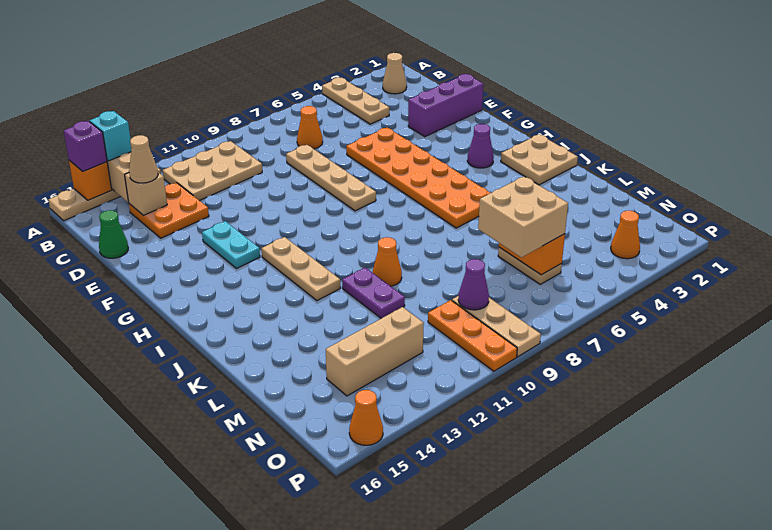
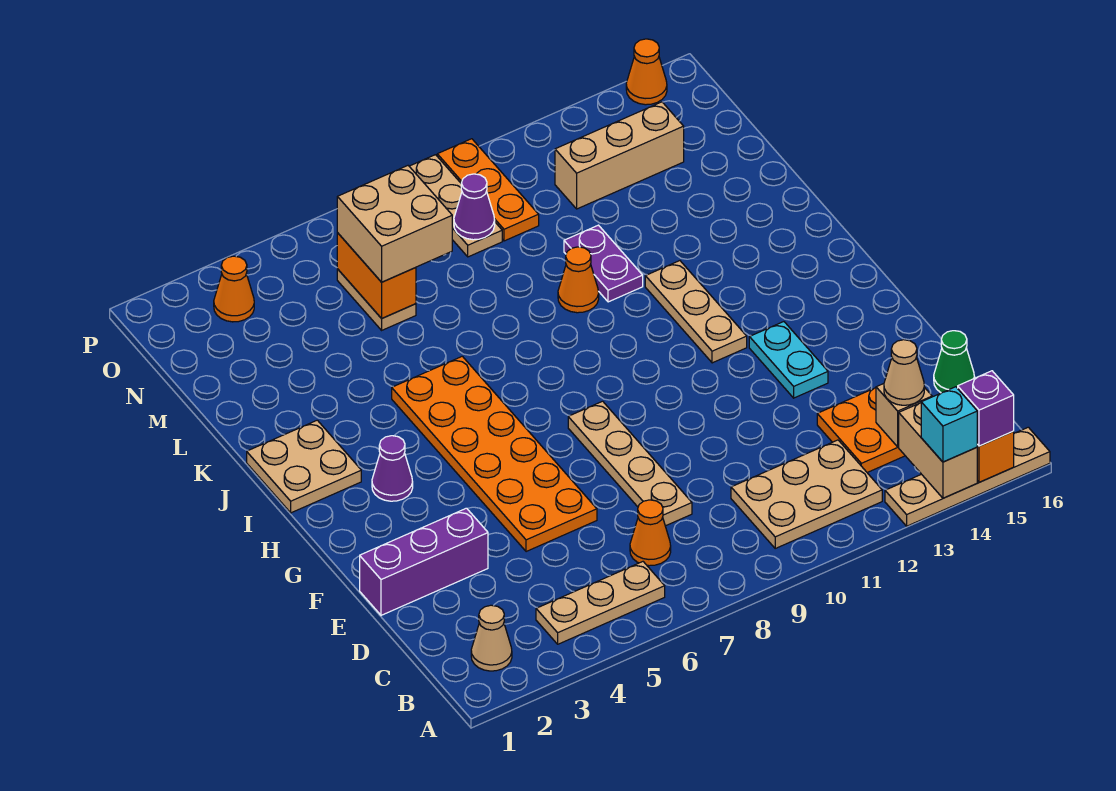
tan plate A4:C4 level 1 -> tan plate B4:B6 level 1

